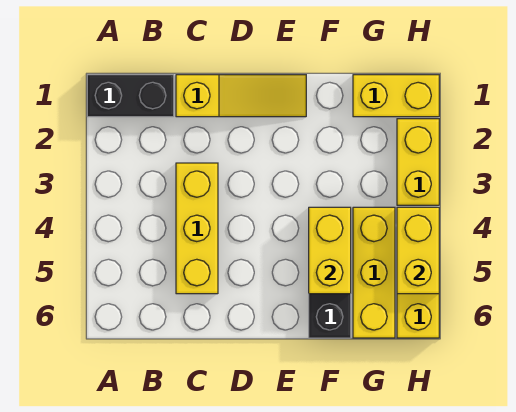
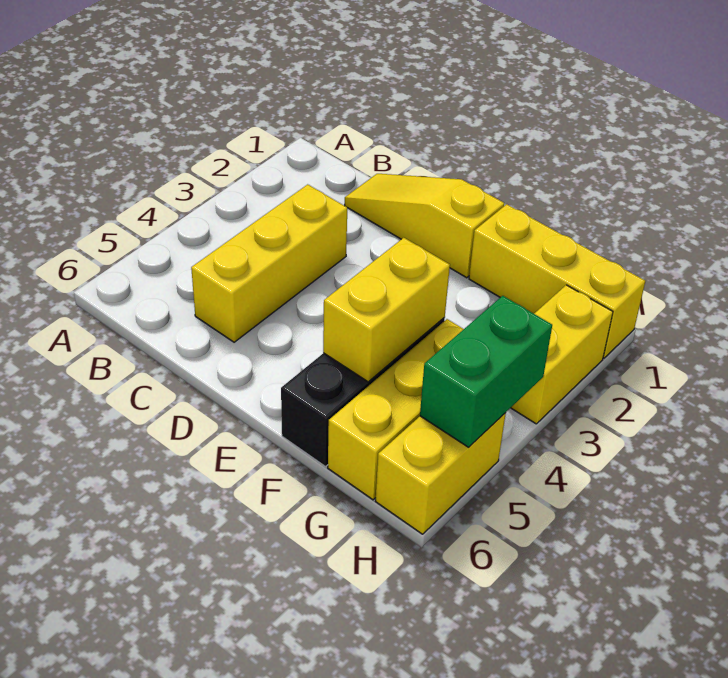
black brick A1:B1 level 1 -> none
yellow slope C1:E1 level 1 top C -> yellow slope C1:E1 level 1 top E
yellow brick G1:H1 level 1 -> yellow brick F1:H1 level 1
yellow brick H4:H5 level 2 -> green brick H4:H5 level 2

